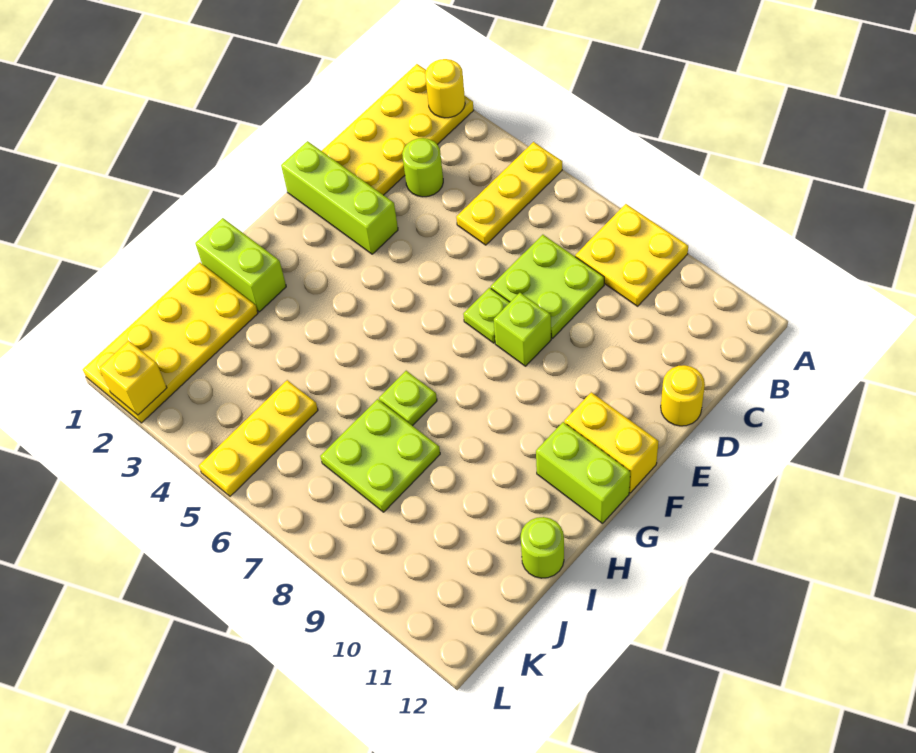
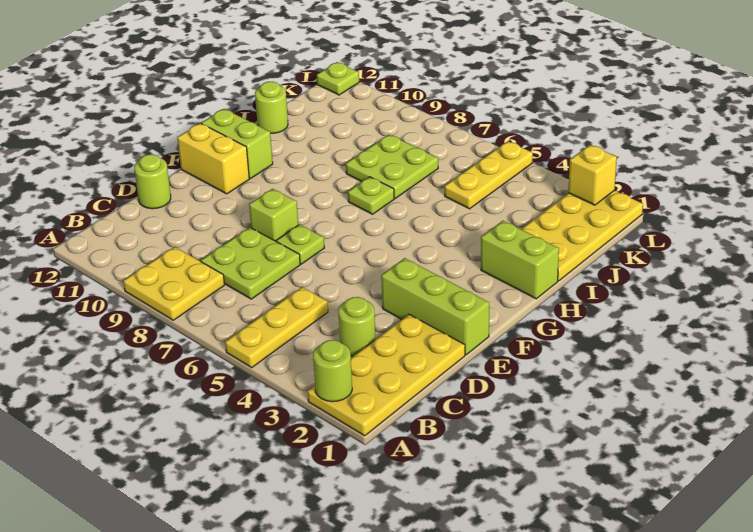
yellow round brick A2 level 2 -> lime round brick A2 level 2
yellow round brick D12 level 1 -> lime round brick D12 level 1
none -> lime plate L12 level 1

